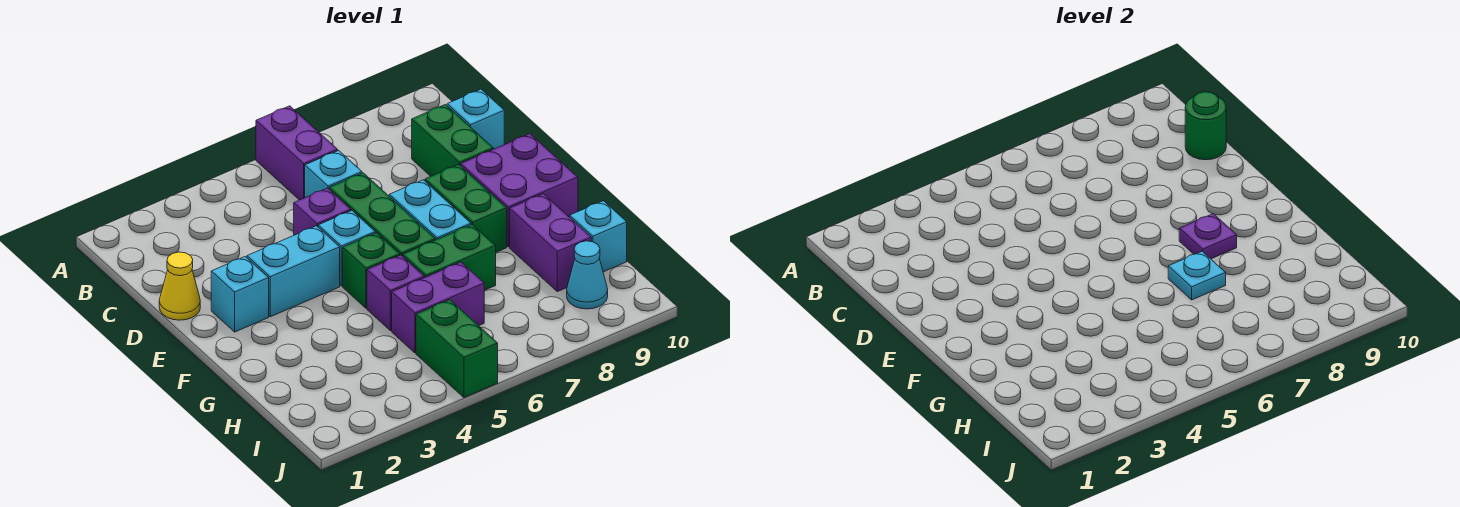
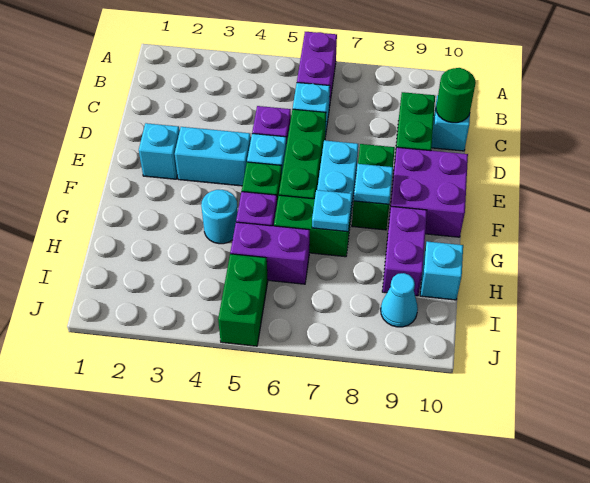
yellow cone D1 level 1 -> none
purple plate F8 level 2 -> cyan plate F8 level 2
none -> cyan round brick G4 level 1

